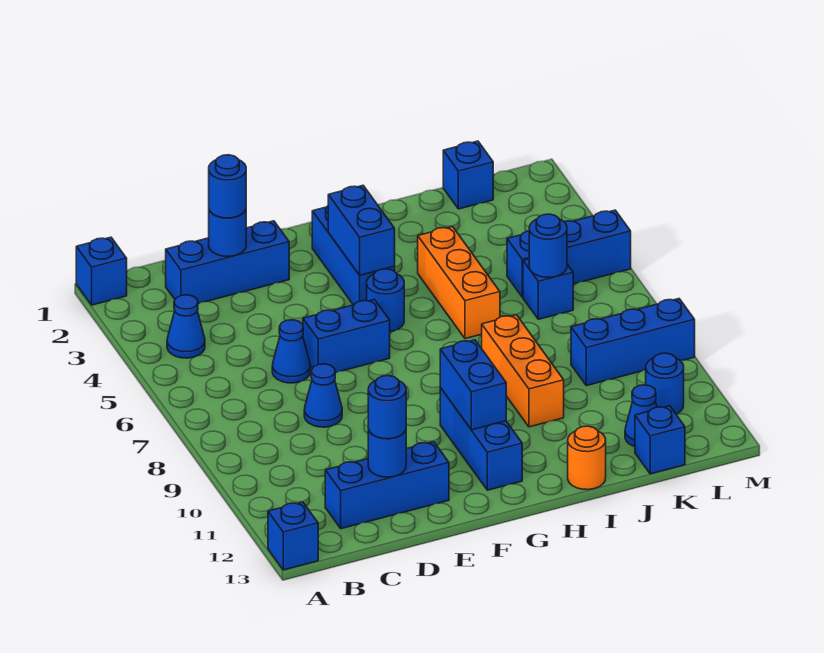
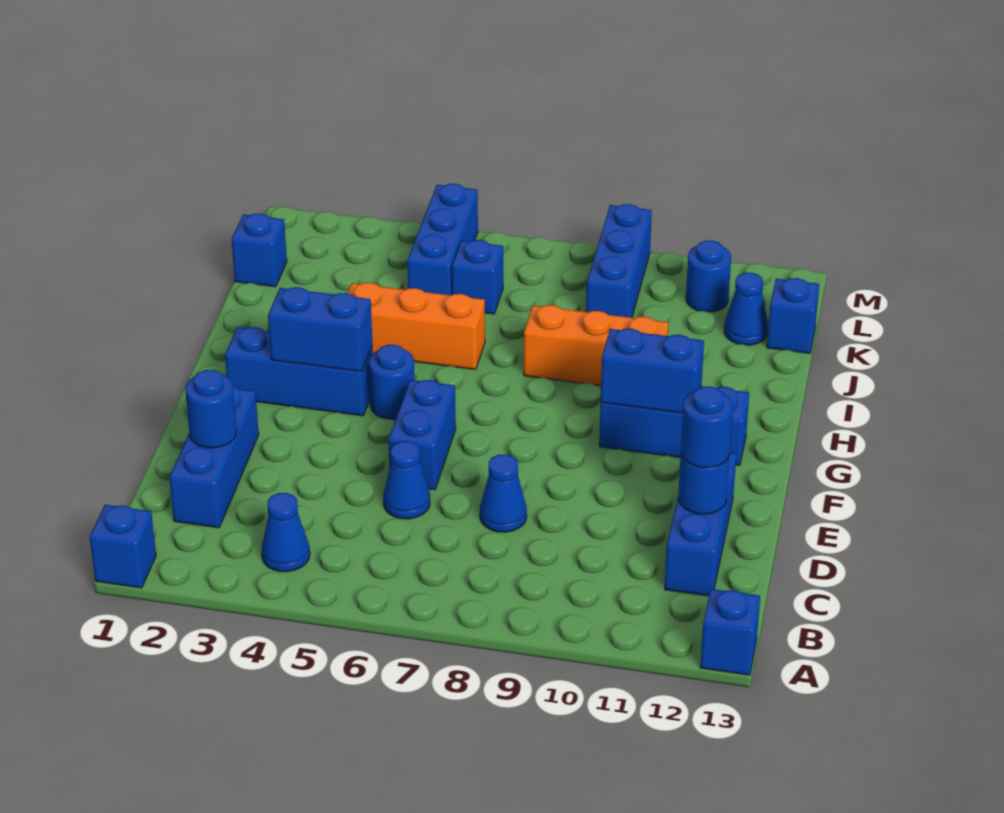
blue round brick D2 level 3 -> none
orange round brick I13 level 1 -> none
blue round brick K6 level 2 -> none

